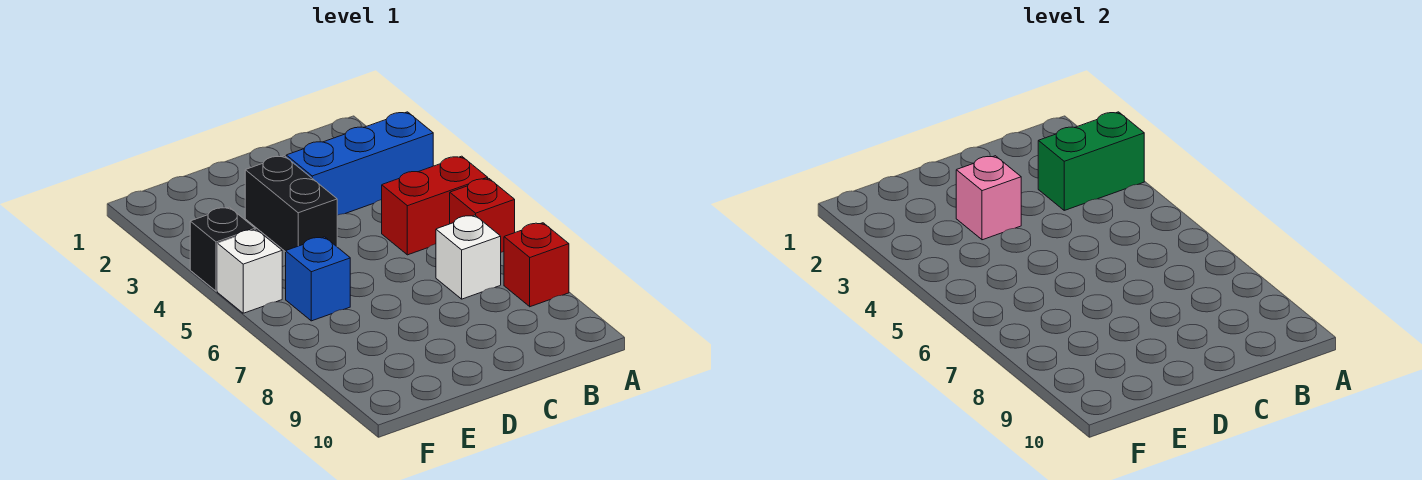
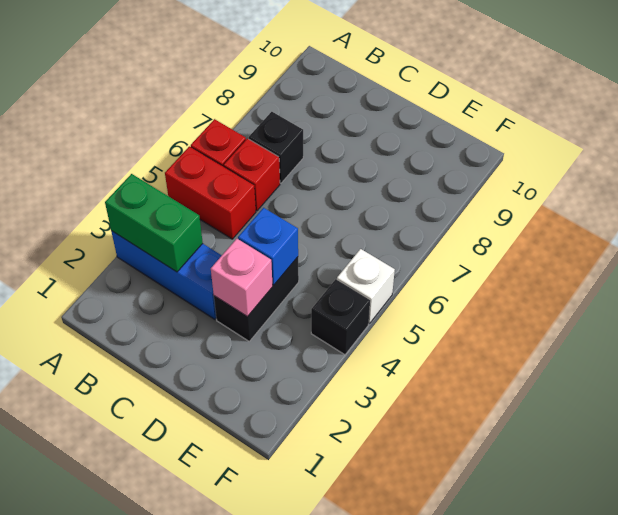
red brick A8 level 1 -> red brick B6 level 1
white brick B7 level 1 -> black brick B7 level 1
blue brick E6 level 1 -> blue brick D4 level 2

